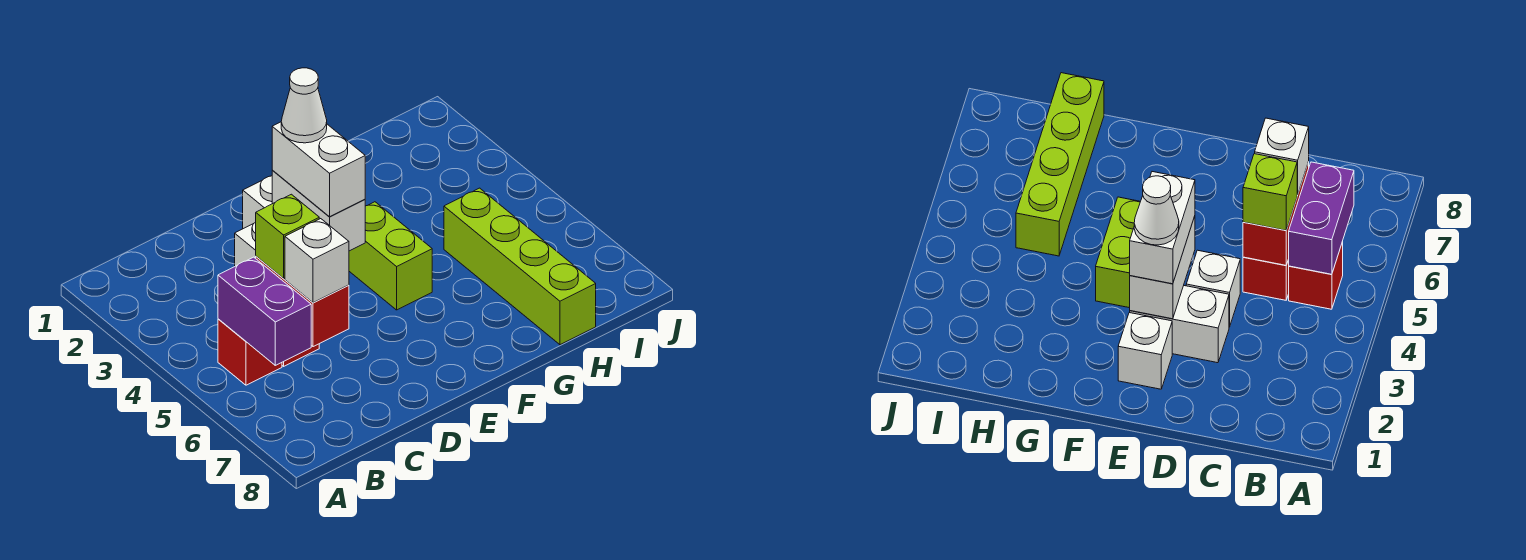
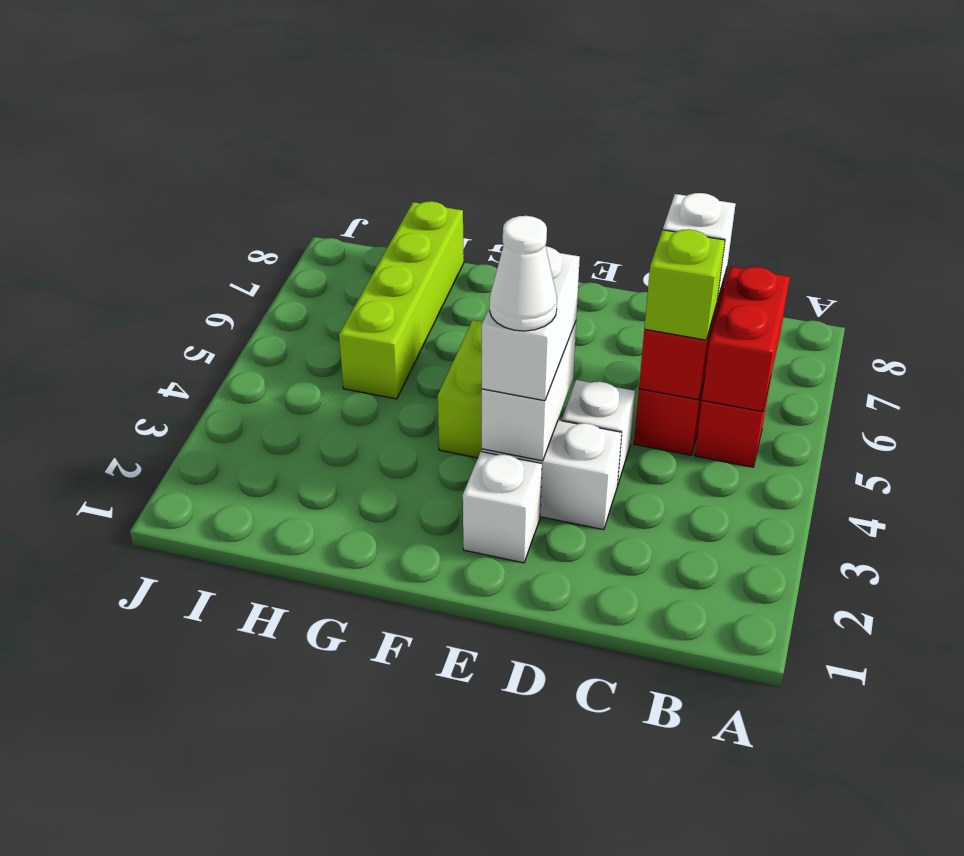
purple brick B5:B6 level 2 -> red brick B5:B6 level 2

